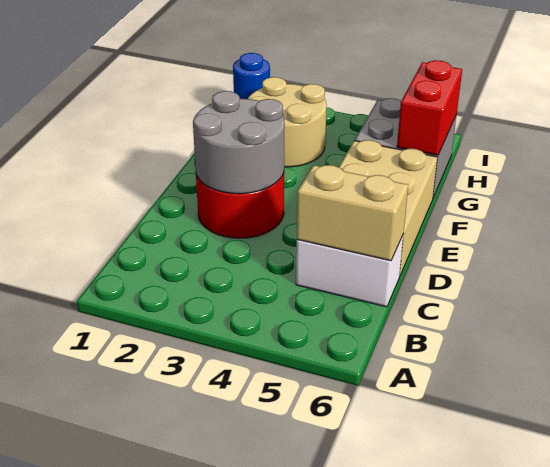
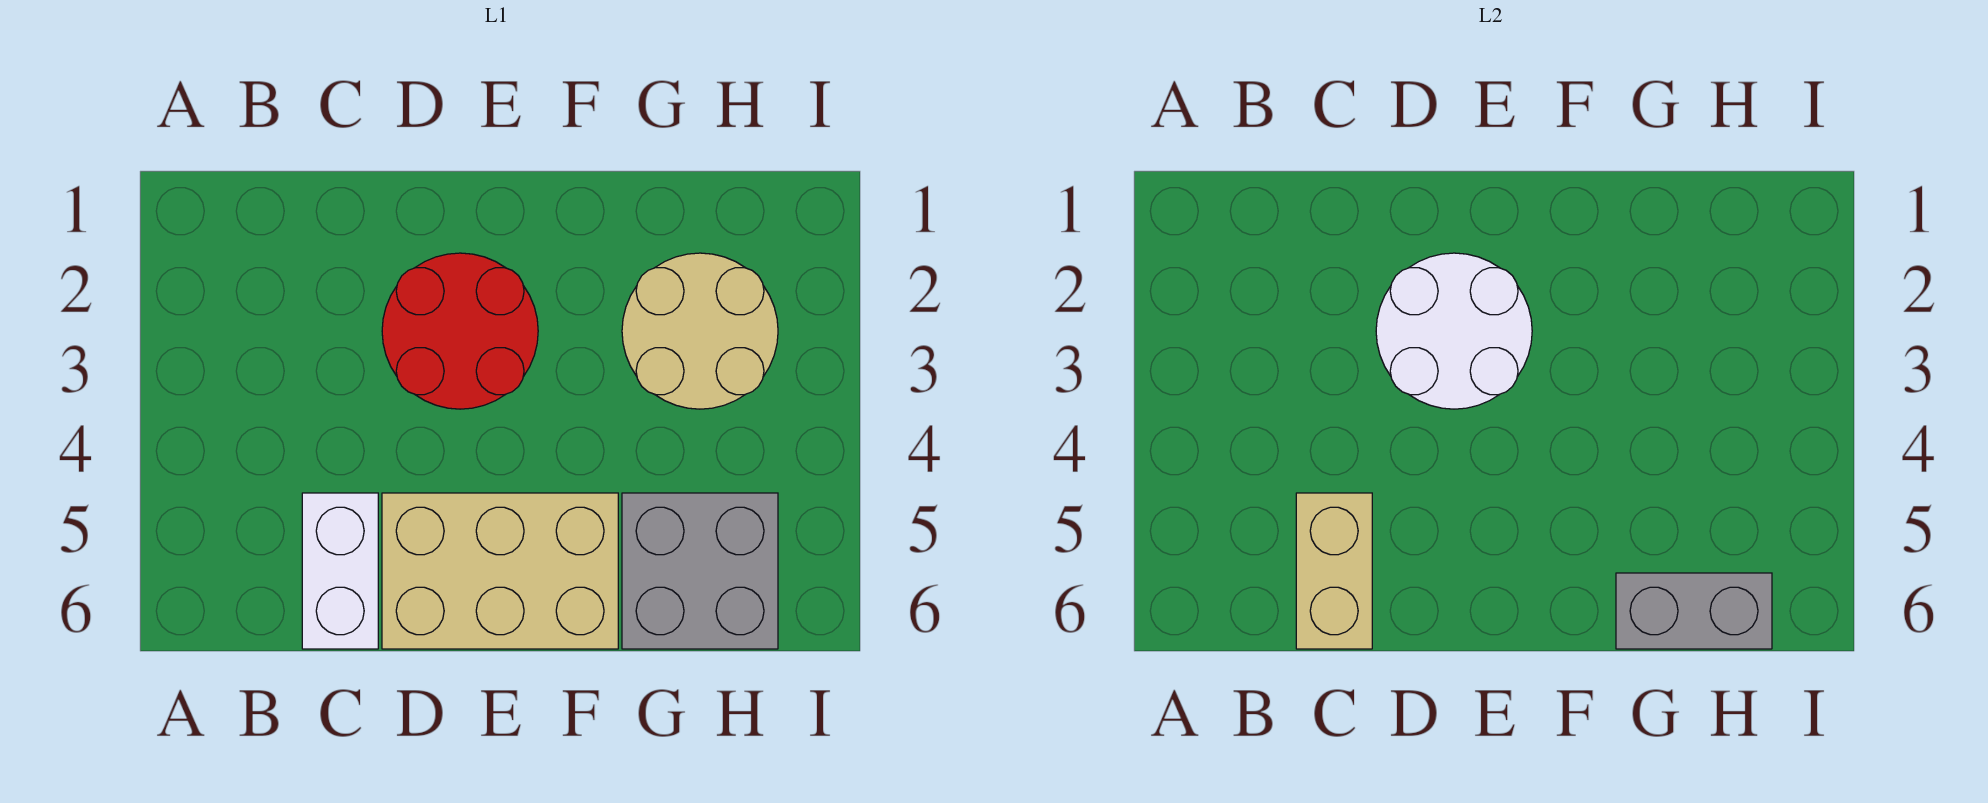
grey round brick D2:E3 level 2 -> white round brick D2:E3 level 2
red brick G6:H6 level 2 -> grey brick G6:H6 level 2
blue round brick I1 level 1 -> none

